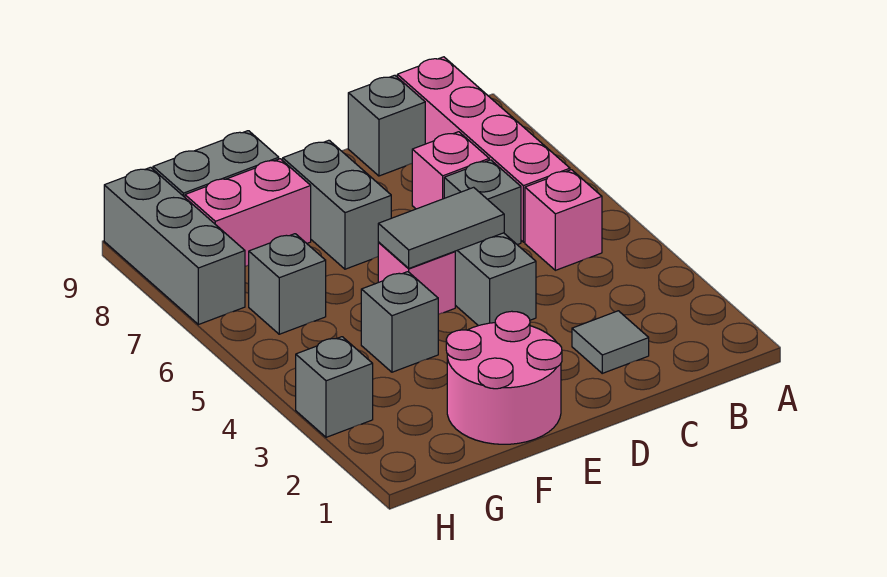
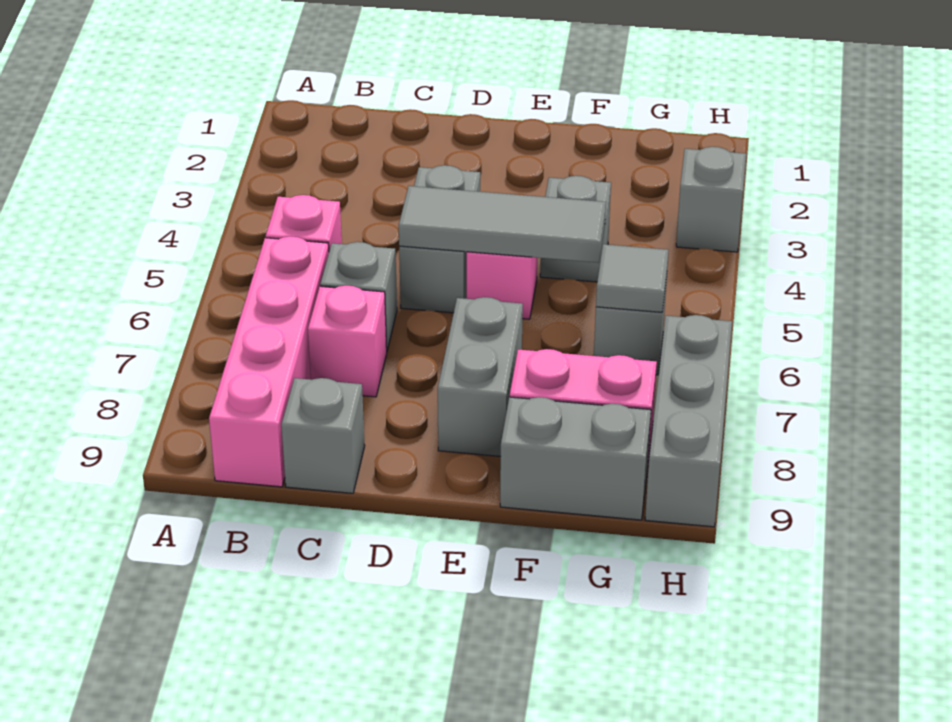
grey tile C2 level 1 -> grey tile G6 level 2
grey tile D5:E5 level 2 -> grey tile D5:F5 level 2
pink round brick E1:F2 level 1 -> none

